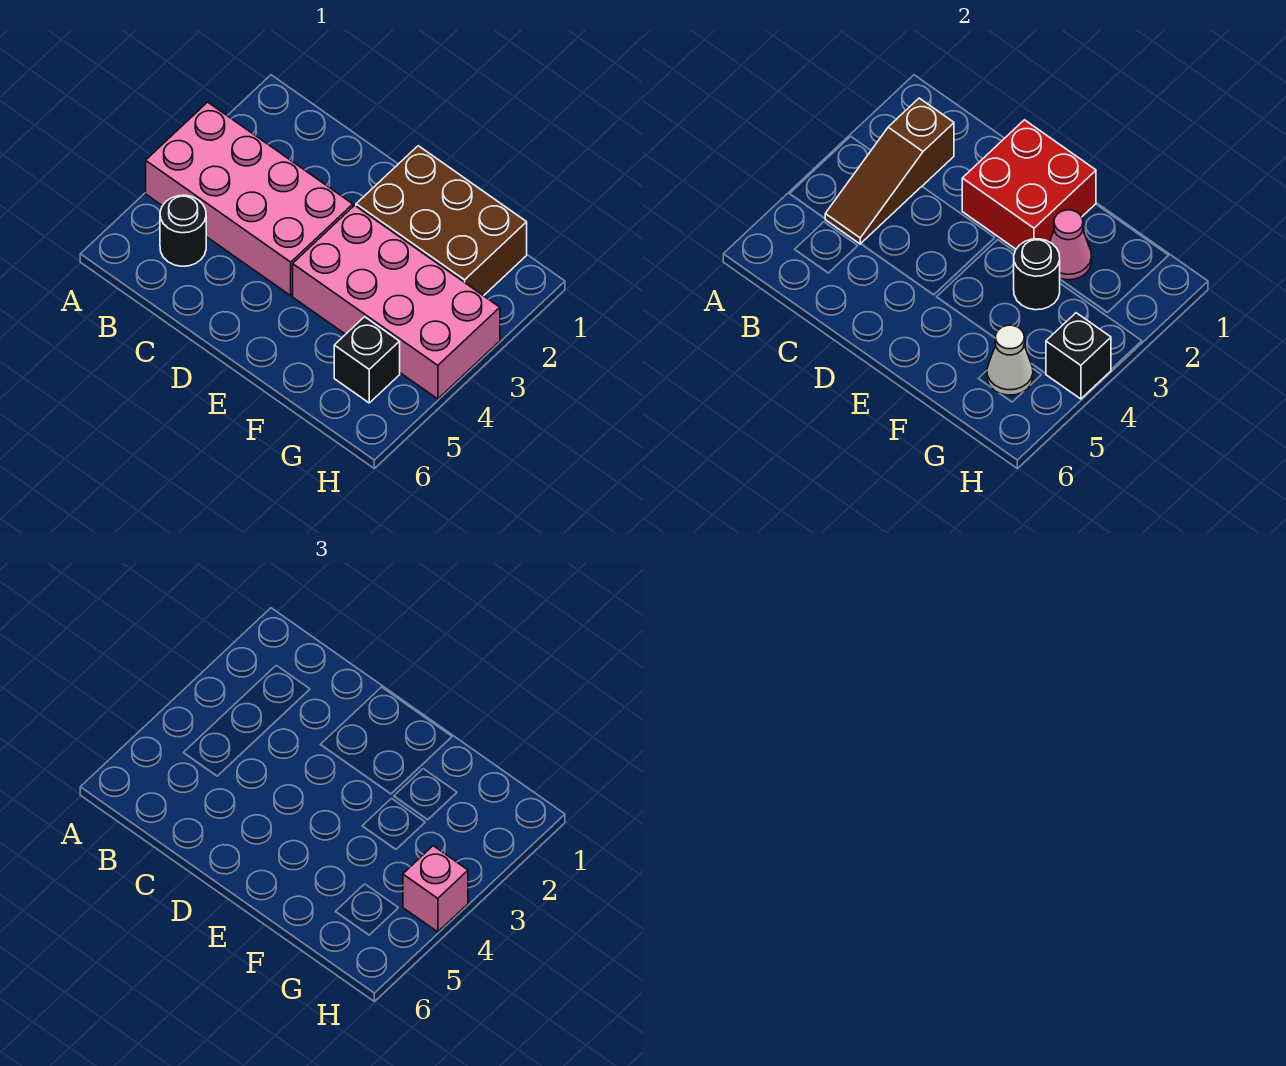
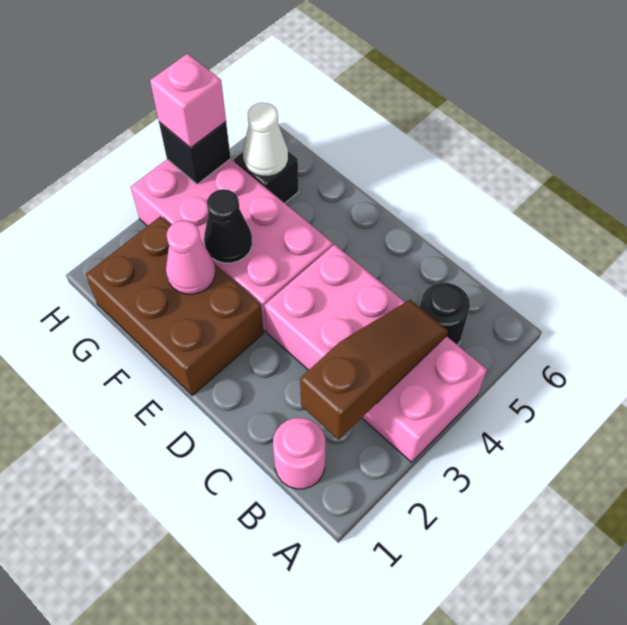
none -> pink round brick B1 level 1
red brick D1:E2 level 2 -> none
black round brick F3 level 2 -> black cone F3 level 2

